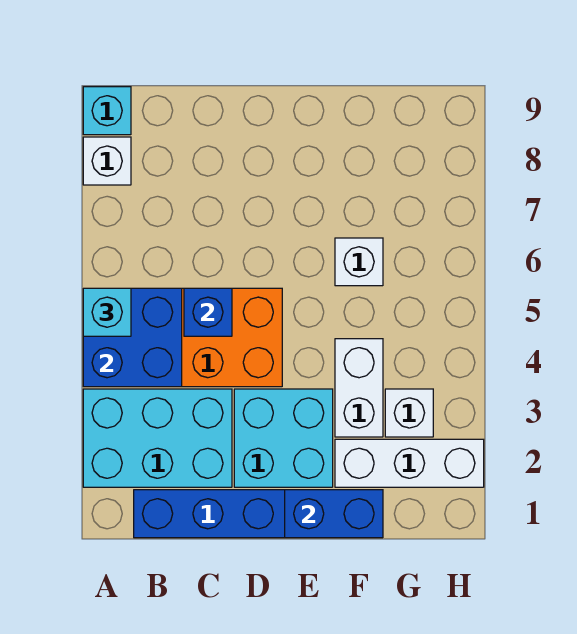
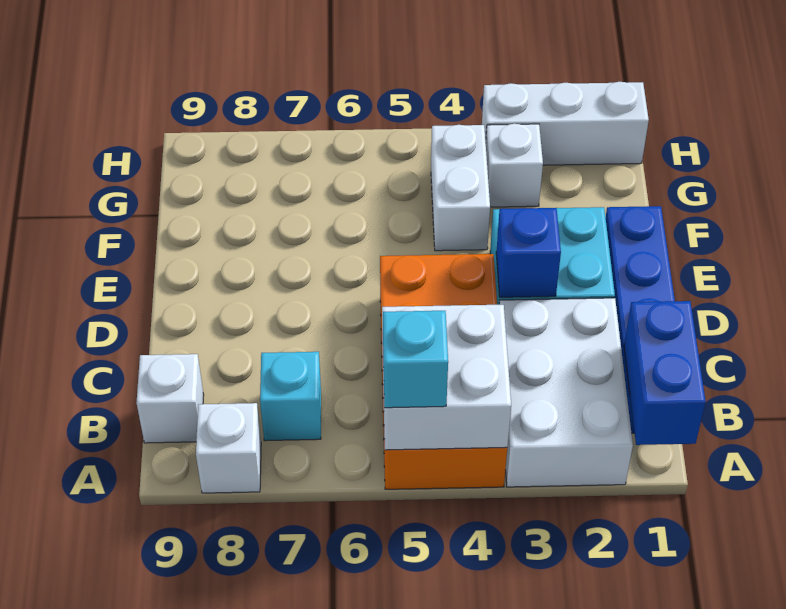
cyan brick A2:C3 level 1 -> white brick A2:C3 level 1
blue brick A4:B5 level 2 -> white brick A4:B5 level 2
cyan brick A9 level 1 -> cyan brick B7 level 1
blue brick C5 level 2 -> blue brick D3 level 2
blue brick E1:F1 level 2 -> blue brick A1:B1 level 2
white brick F2:H2 level 1 -> white brick H1:H3 level 1
white brick F3:F4 level 1 -> white brick F4:G4 level 1
white brick F6 level 1 -> white brick B9 level 1

